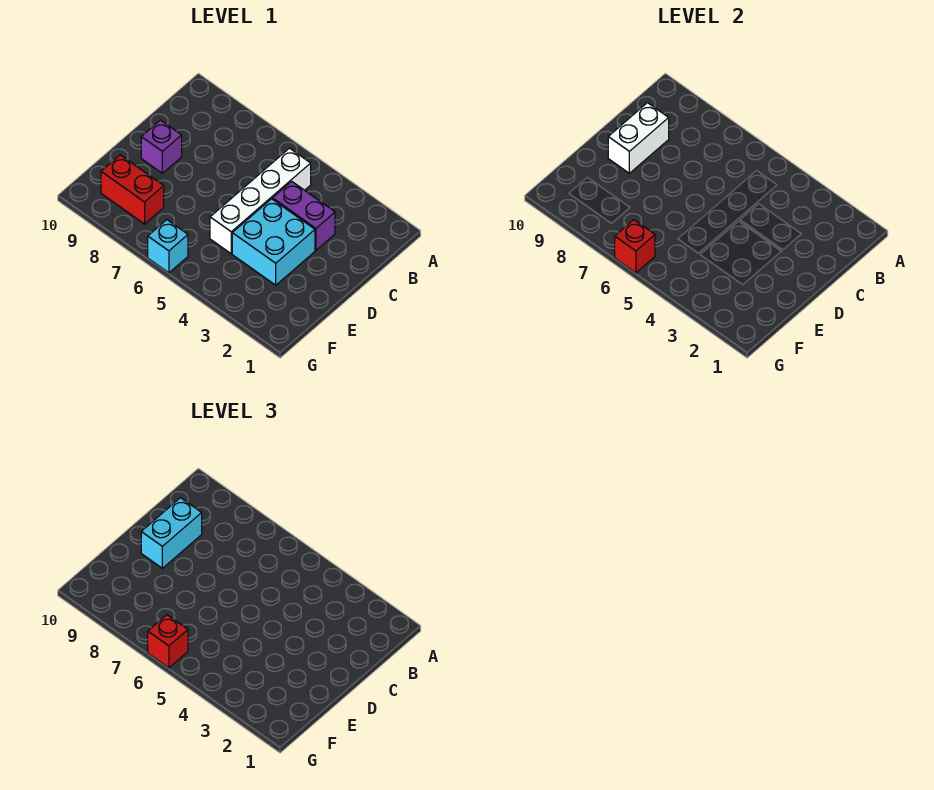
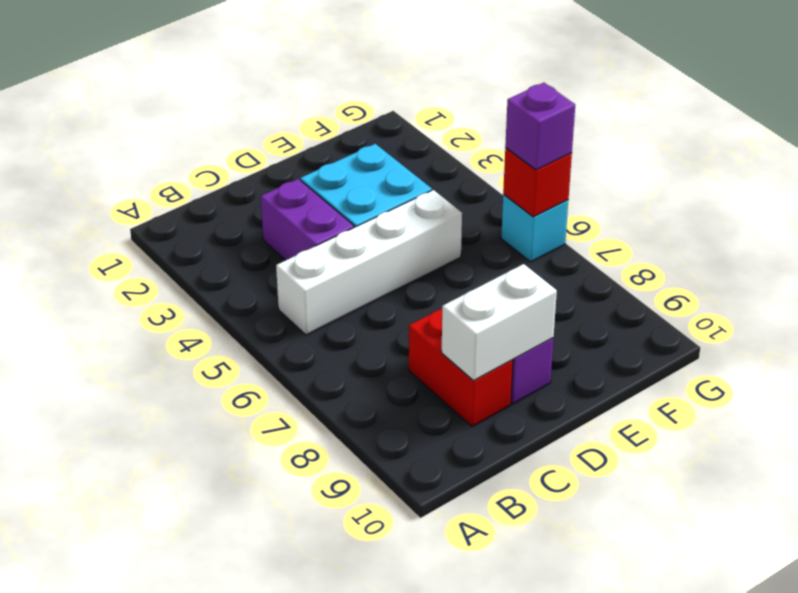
cyan brick C9:D9 level 3 -> none
red brick F8:F9 level 1 -> red brick C8:C9 level 1
red brick G6 level 3 -> purple brick G6 level 3

